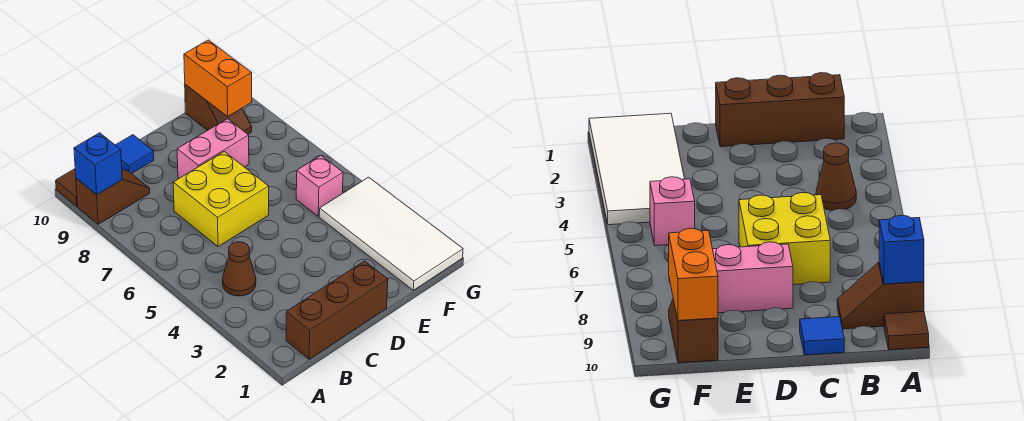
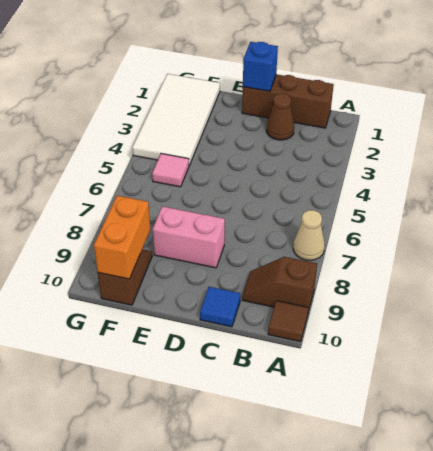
none -> tan cone A7 level 1
blue brick A9 level 2 -> blue brick D1 level 2
brown cone B4 level 1 -> brown cone C2 level 1
yellow brick C6:D7 level 1 -> none
pink brick F5 level 1 -> pink tile F5 level 1

